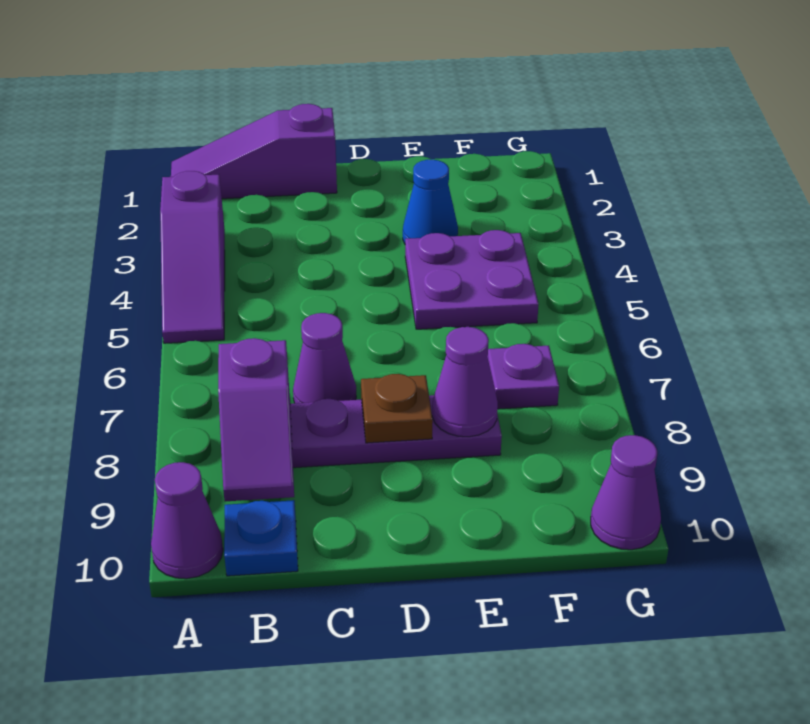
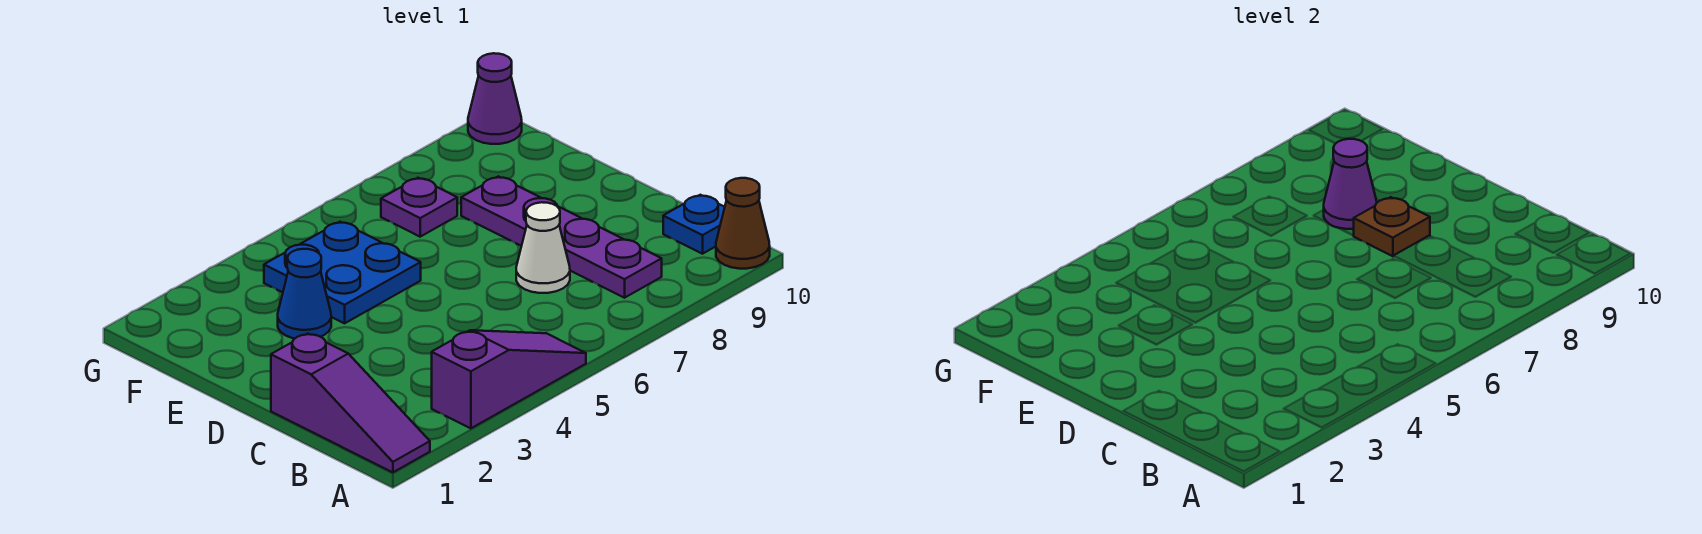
purple cone A10 level 1 -> brown cone A10 level 1
purple slope B8:B9 level 2 top 8 -> none
purple cone C7 level 1 -> white cone C7 level 1
purple plate E4:F5 level 1 -> blue plate E4:F5 level 1

